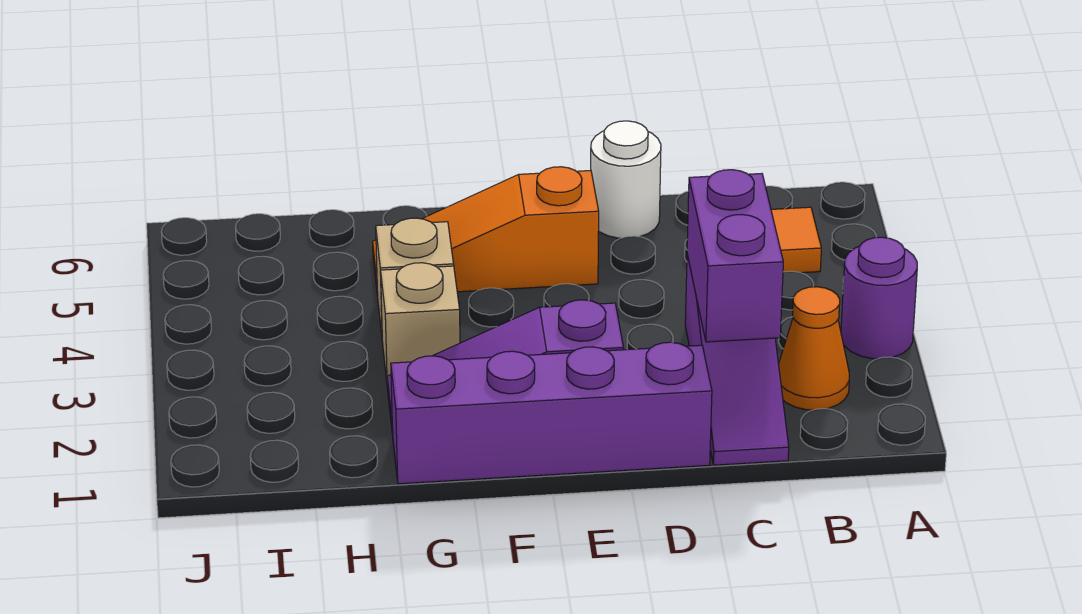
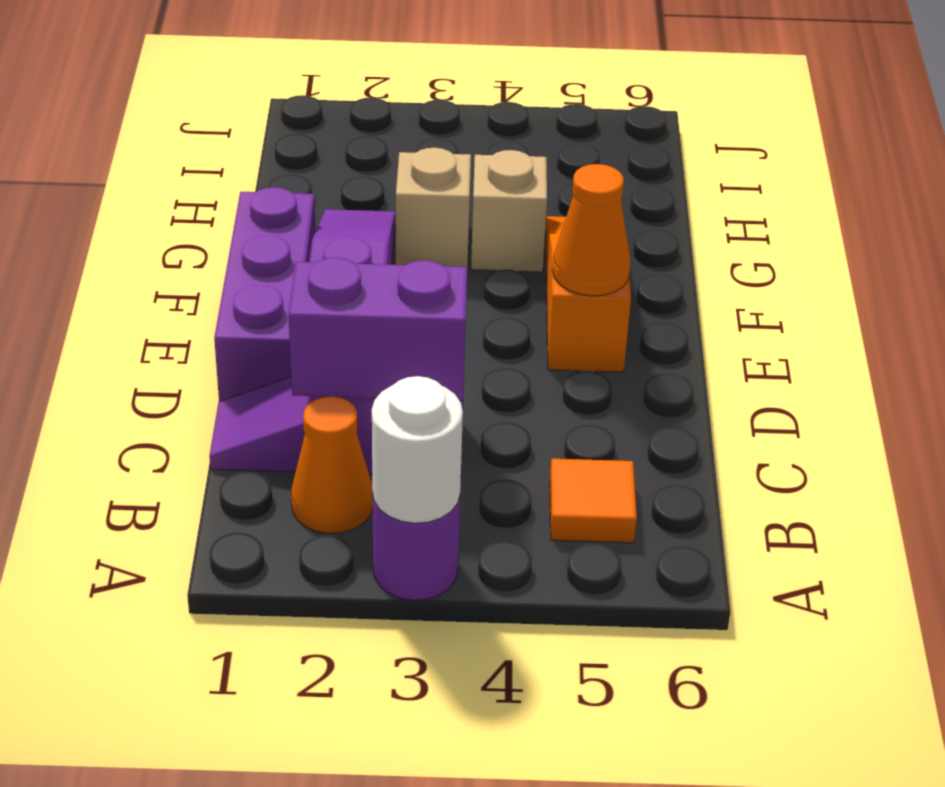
purple brick D1:G1 level 1 -> purple brick D1:F1 level 1
white round brick D6 level 1 -> white round brick A3 level 2
none -> orange cone E5 level 2

